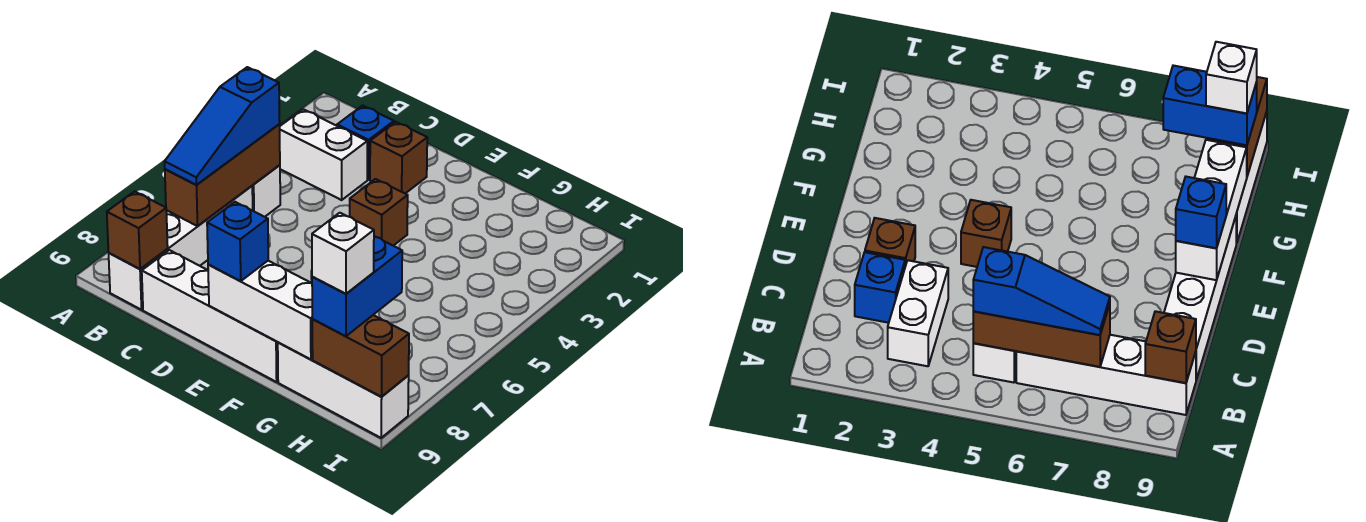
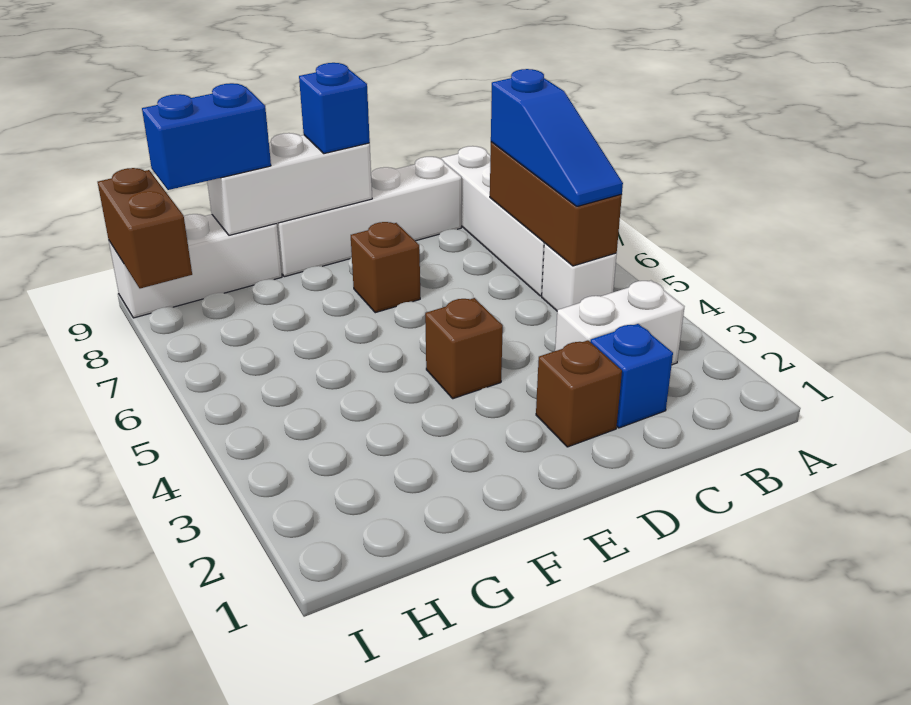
blue slope B5:B7 level 3 top 5 -> blue slope B5:B7 level 3 top 7
brown brick B9 level 2 -> brown brick E7 level 1
blue brick H8:H9 level 3 -> blue brick G9:H9 level 3
brown brick H9:I9 level 2 -> brown brick I8:I9 level 2
white brick H9 level 4 -> none

